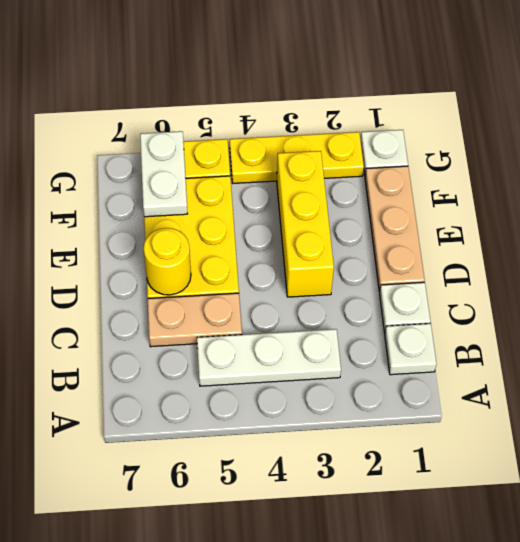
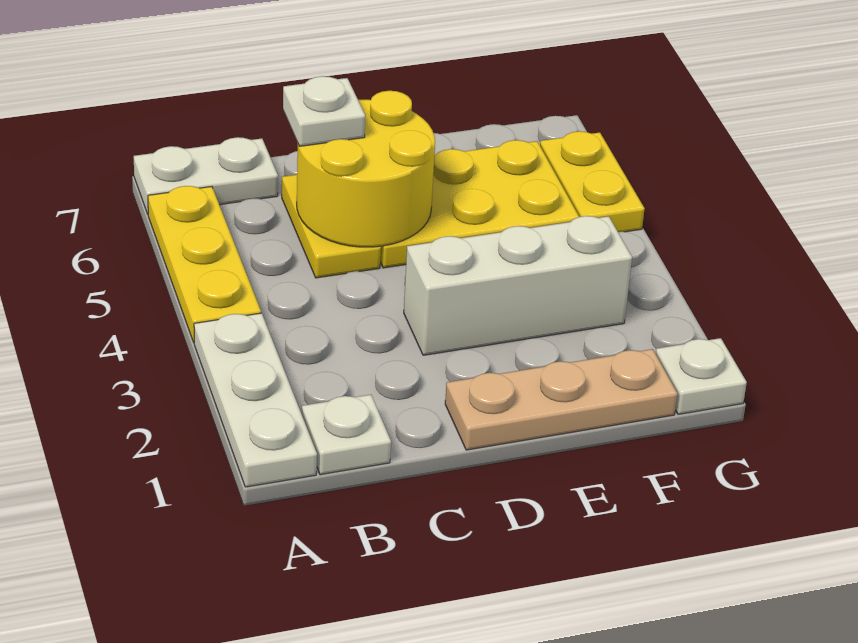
white plate B3:B5 level 1 -> white plate A1:A3 level 1
white plate C1 level 1 -> white plate C6 level 3
tan plate C5:C6 level 1 -> yellow plate C5:C6 level 1
yellow brick D3:F3 level 1 -> white brick D3:F3 level 1
yellow round brick D6 level 2 -> yellow round brick C5:D6 level 2
white plate F6:G6 level 2 -> white plate A7:B7 level 1
yellow plate G2:G4 level 1 -> yellow plate A4:A6 level 1

